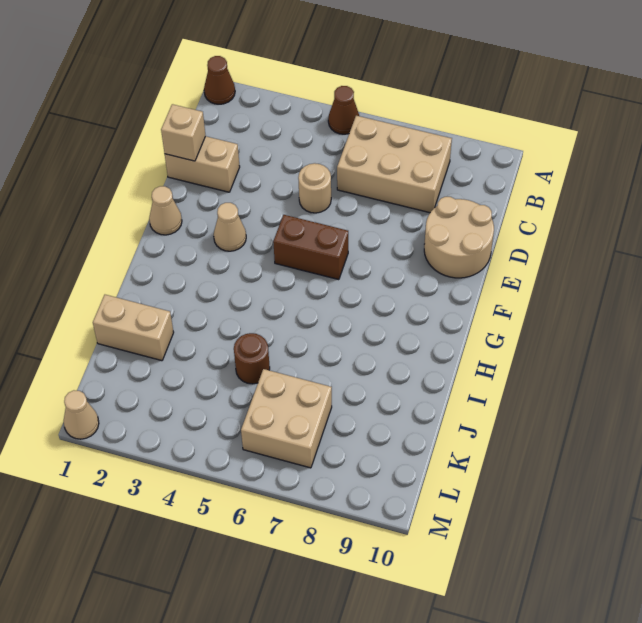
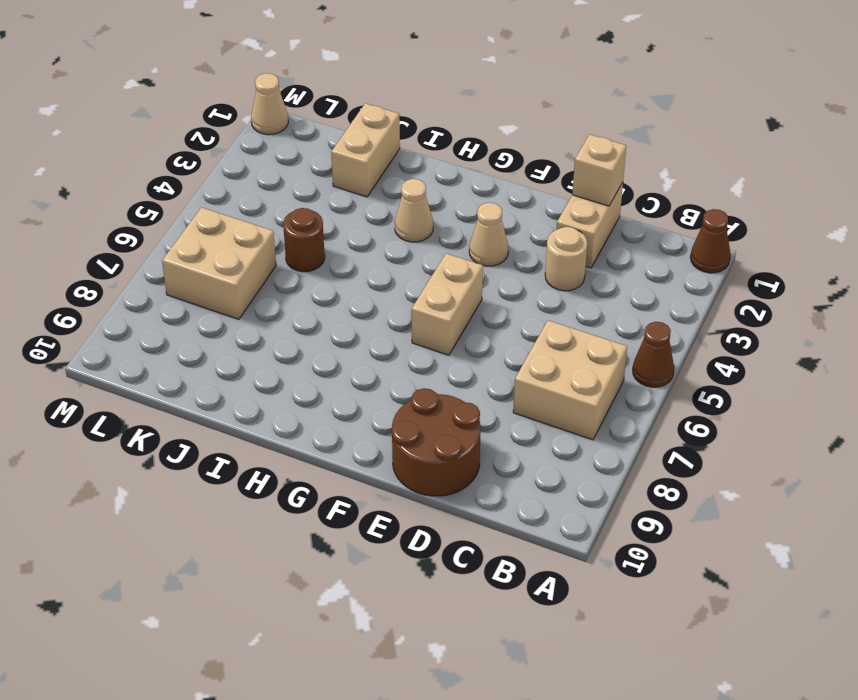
tan brick B6:C8 level 1 -> tan brick B6:C7 level 1
tan round brick D5 level 1 -> tan round brick D3 level 1
tan round brick D9:E10 level 1 -> brown round brick D9:E10 level 1
tan cone F1 level 1 -> tan cone H3 level 1
brown brick F5:F6 level 1 -> tan brick F5:F6 level 1

